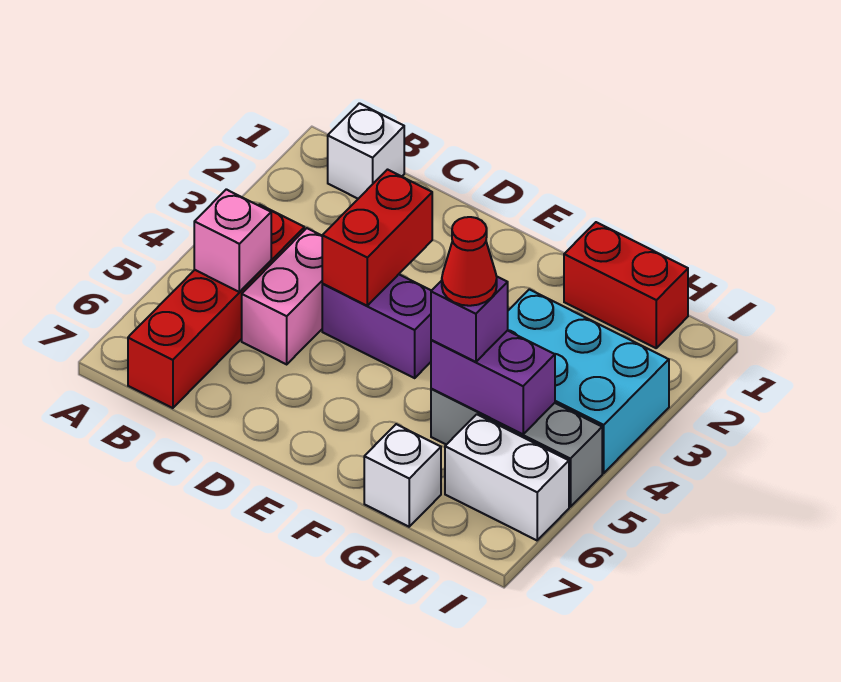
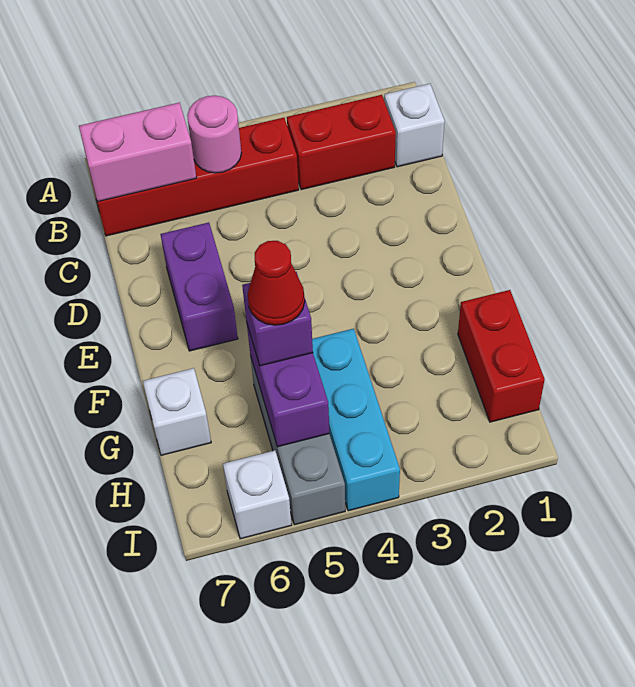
pink brick B5 level 2 -> pink round brick B5 level 2
pink brick C4:C5 level 1 -> pink brick B6:B7 level 2
red brick D3:D4 level 2 -> red brick B2:B3 level 1
purple brick D4:E4 level 1 -> purple brick D6:E6 level 1
cyan brick G3:I4 level 1 -> cyan brick G4:I4 level 1
white brick H6:I6 level 1 -> white brick I6 level 1

